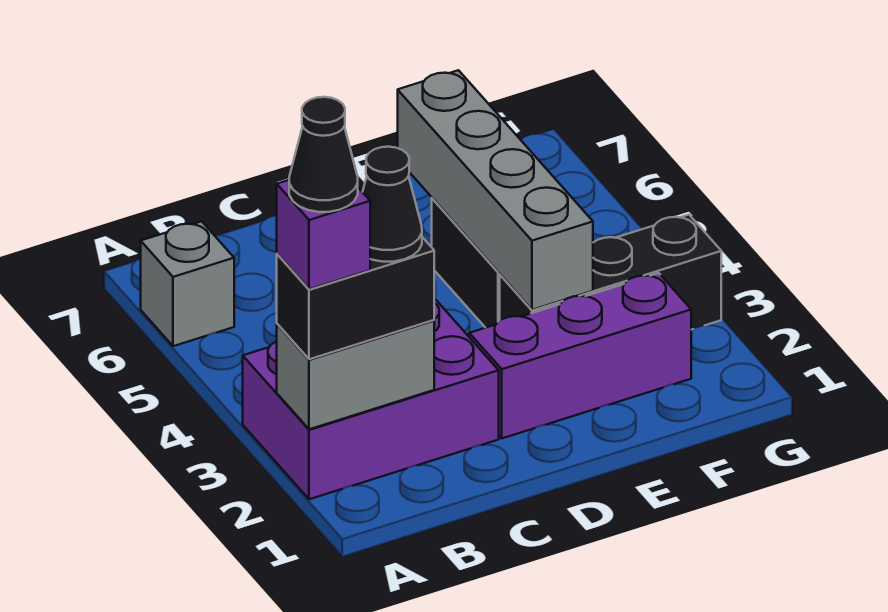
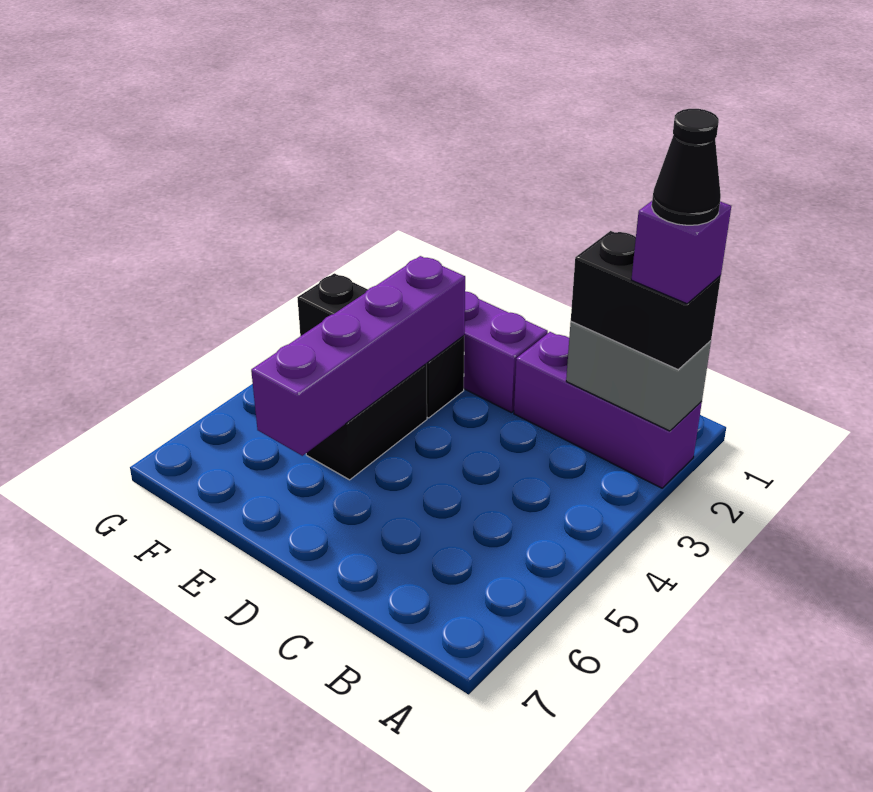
purple brick A2:C3 level 1 -> purple brick A2:C2 level 1
grey brick A6 level 1 -> none
black cone B2 level 4 -> none
grey brick E3:E6 level 2 -> purple brick E3:E6 level 2

